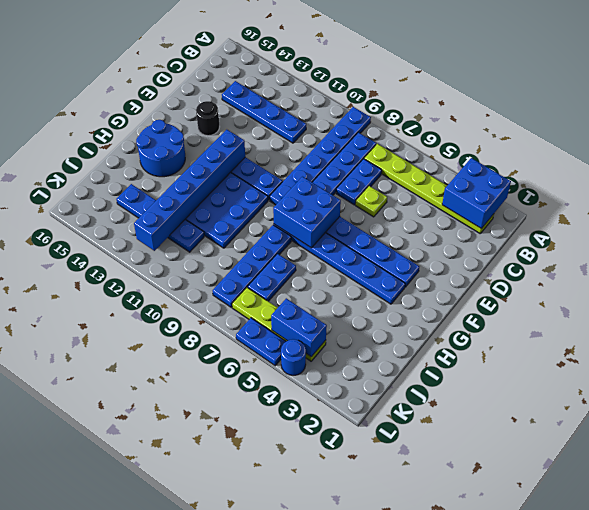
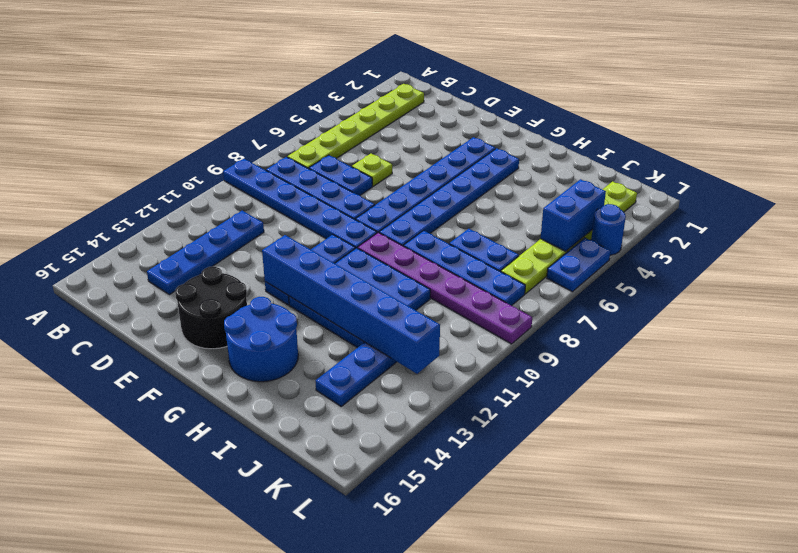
blue brick A2:B3 level 2 -> none
black round brick E14 level 1 -> black round brick E14:F15 level 1
blue brick F7:G8 level 2 -> none
none -> purple plate G9:L9 level 1
lime plate K4:K7 level 1 -> lime plate K2:K7 level 1

